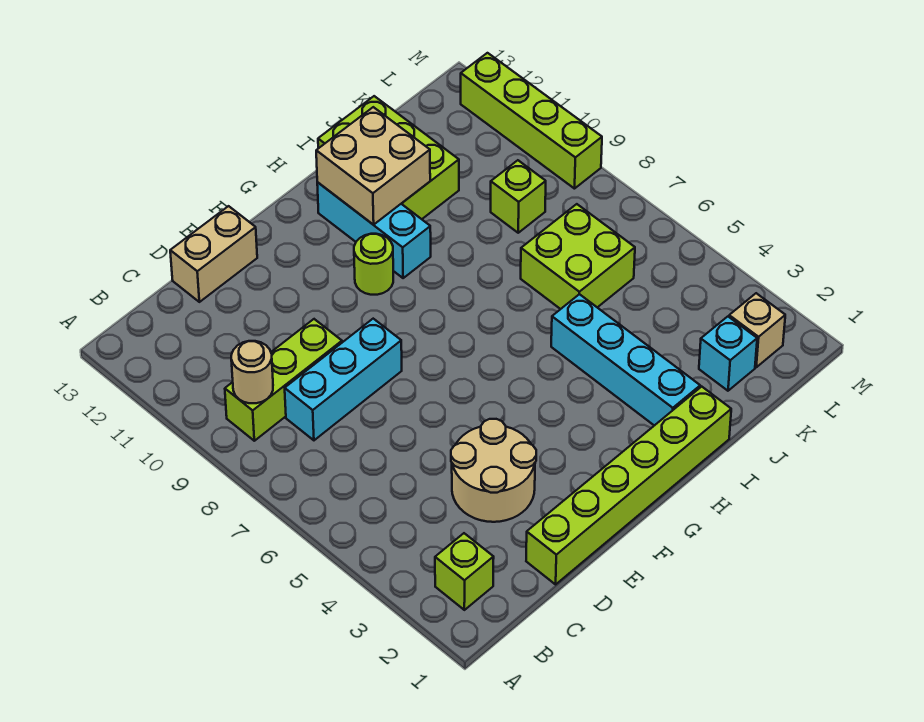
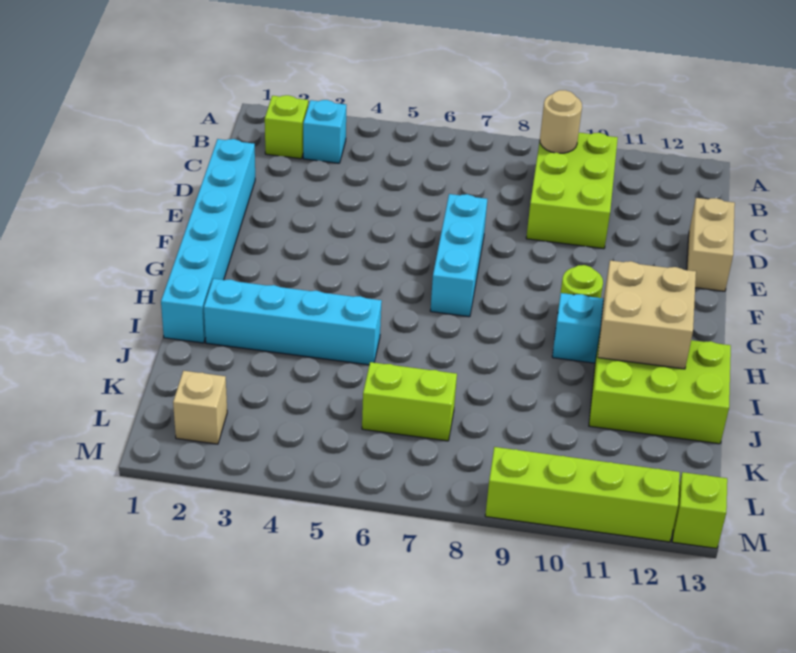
lime brick B9:D9 level 1 -> lime brick B9:D10 level 1
cyan brick C8:E8 level 1 -> cyan brick E7:G7 level 1
lime brick D1:I1 level 1 -> cyan brick D1:I1 level 1
tan round brick D3:E4 level 1 -> none
lime brick J6:K7 level 1 -> lime brick K6:K7 level 1
cyan brick K2 level 1 -> cyan brick B3 level 1
lime brick K9 level 1 -> lime brick M13 level 1

